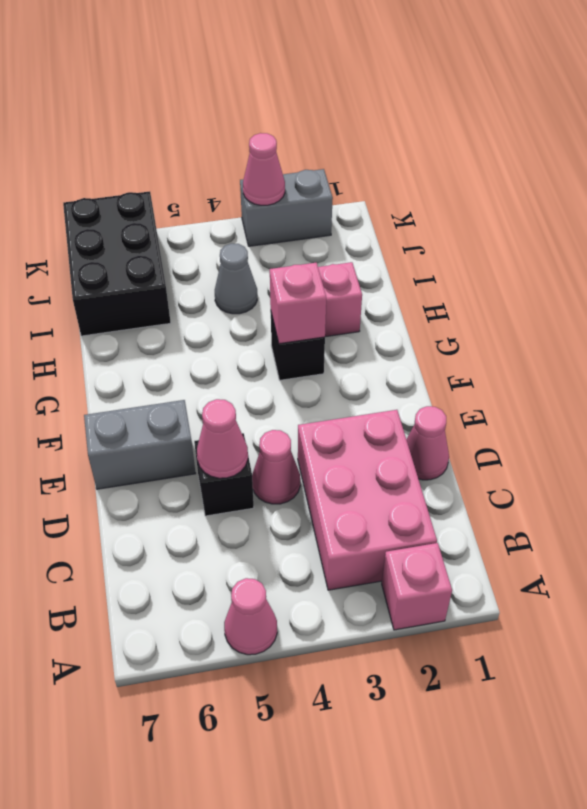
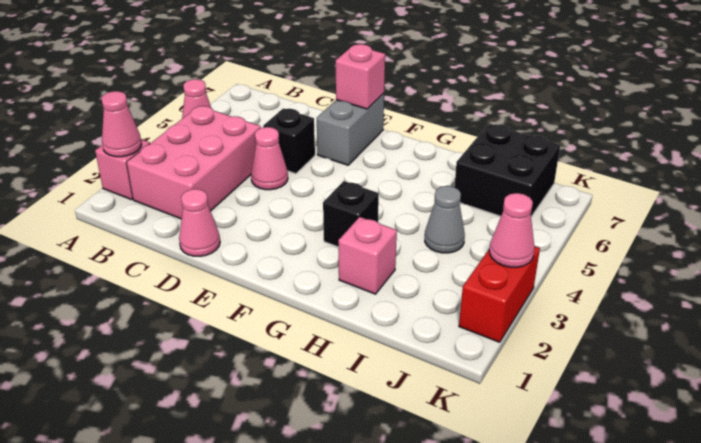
pink brick B2:D3 level 1 -> pink brick B2:C4 level 1
pink cone D5 level 2 -> pink cone A2 level 2
pink brick G3 level 2 -> pink brick E7 level 2
black brick I6:K7 level 1 -> black brick I6:J7 level 1
grey brick K2:K3 level 1 -> red brick K2:K3 level 1

